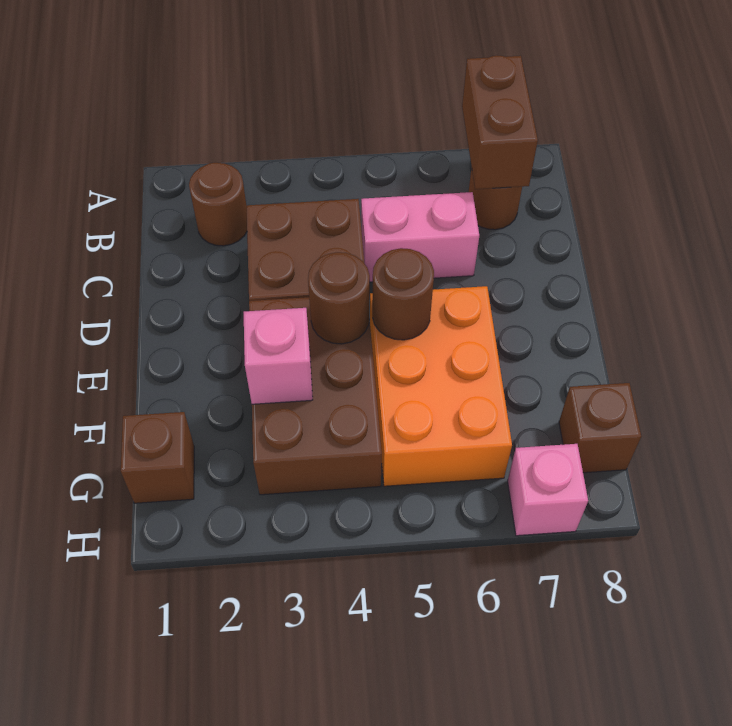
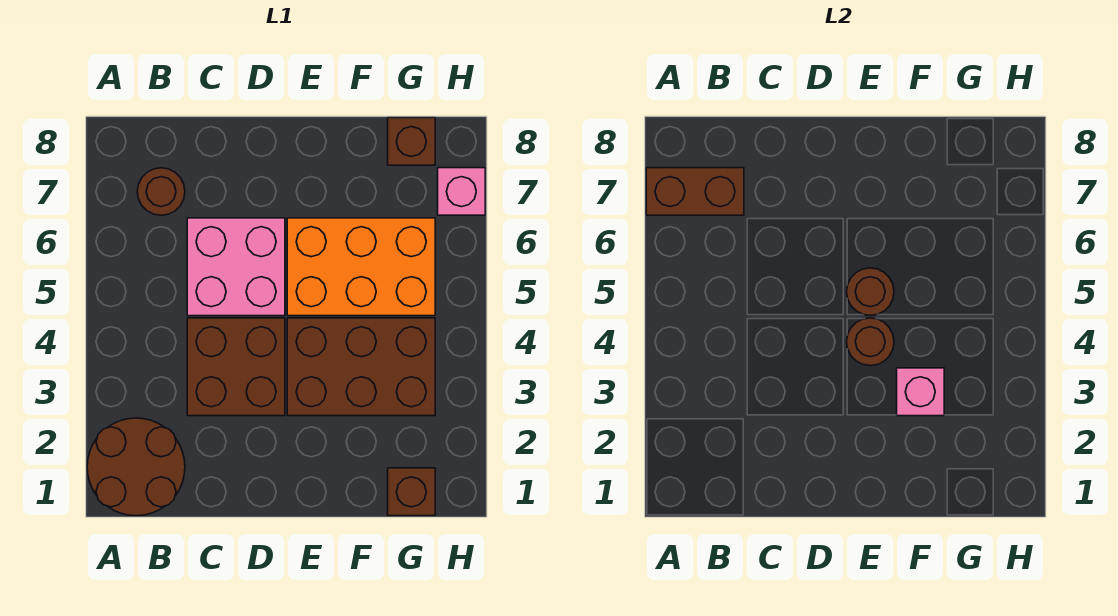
brown round brick B2 level 1 -> brown round brick A1:B2 level 1
pink brick C5:C6 level 1 -> pink brick C5:D6 level 1

